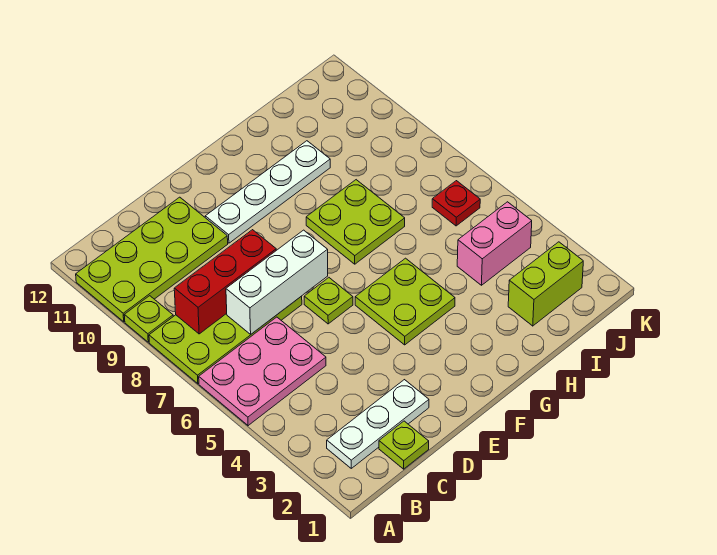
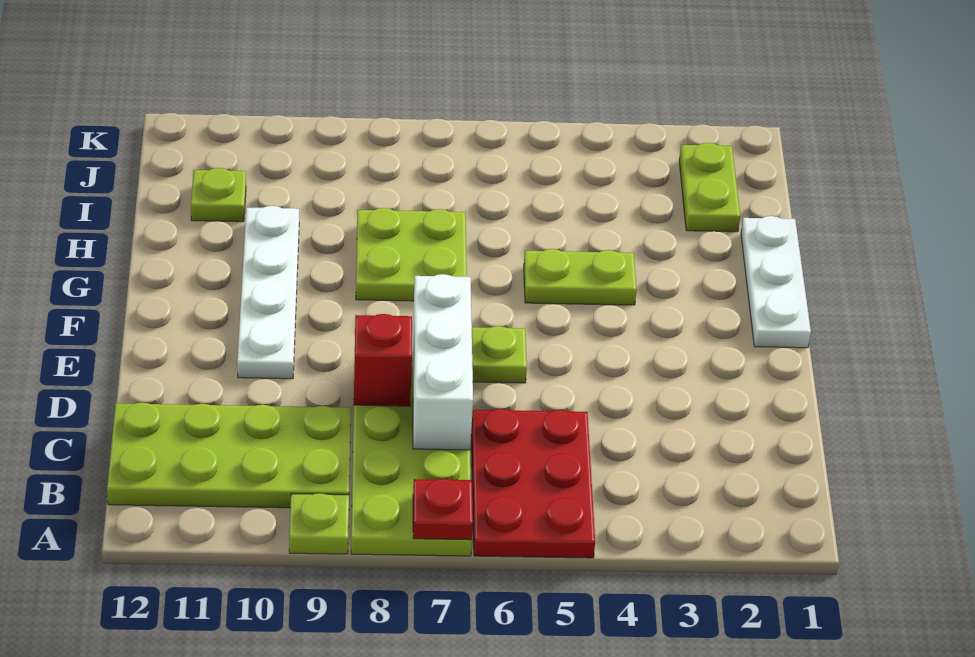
pink plate A5:C6 level 1 -> red plate A5:C6 level 1
lime plate A10:D11 level 1 -> lime plate B9:C12 level 1
white plate B2:D2 level 1 -> white plate F1:H1 level 1
red brick B8:D8 level 2 -> red brick D8 level 2
lime plate C1 level 1 -> lime plate I11 level 1
lime plate F4:G5 level 1 -> lime plate G4:G5 level 1
lime brick I2:J2 level 1 -> lime plate I2:J2 level 1
pink brick I4:J4 level 1 -> none
red plate J6 level 1 -> red plate A7 level 2

